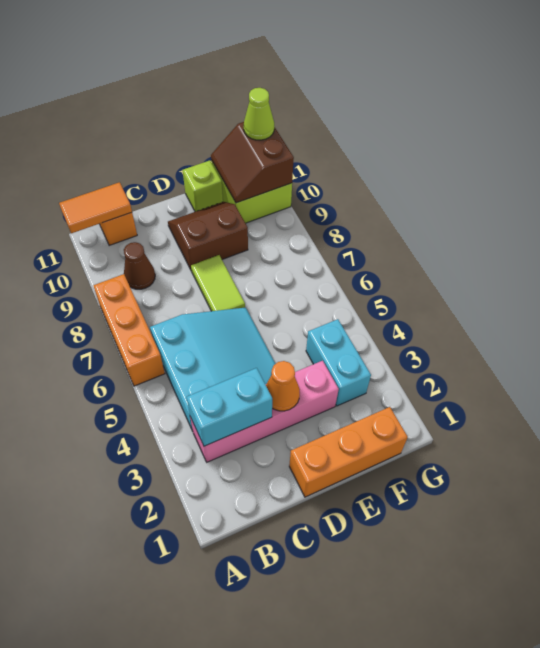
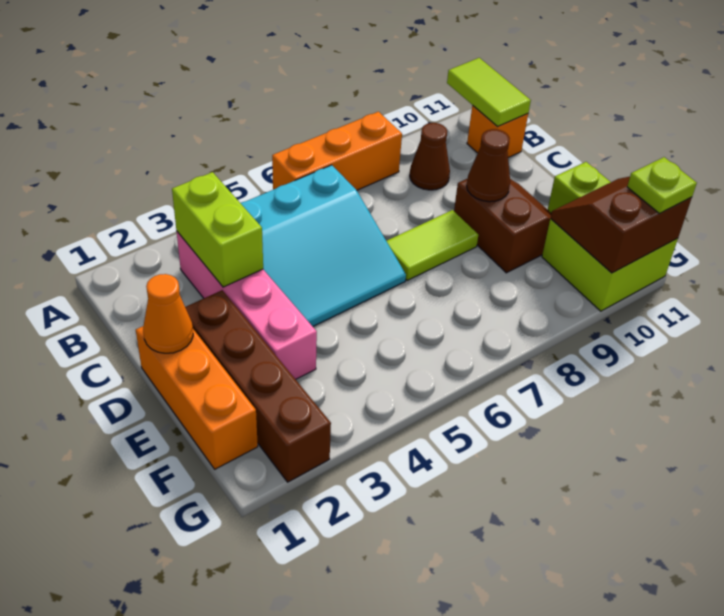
orange tile A11:B11 level 2 -> lime tile A11:B11 level 2
cyan brick B3:C3 level 2 -> lime brick B3:C3 level 2
none -> brown brick D2:G2 level 1
orange cone D3 level 2 -> orange cone D1 level 2
none -> brown cone D9 level 2
cyan brick F3:F4 level 1 -> none
lime cone G11 level 3 -> lime plate G11 level 3

